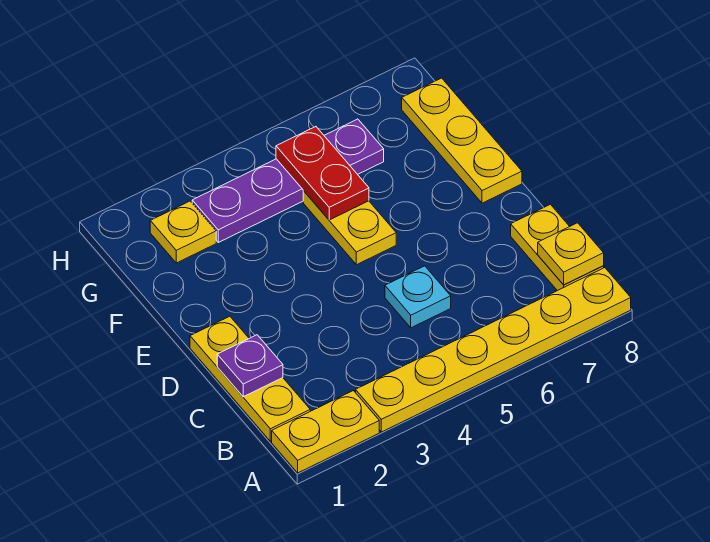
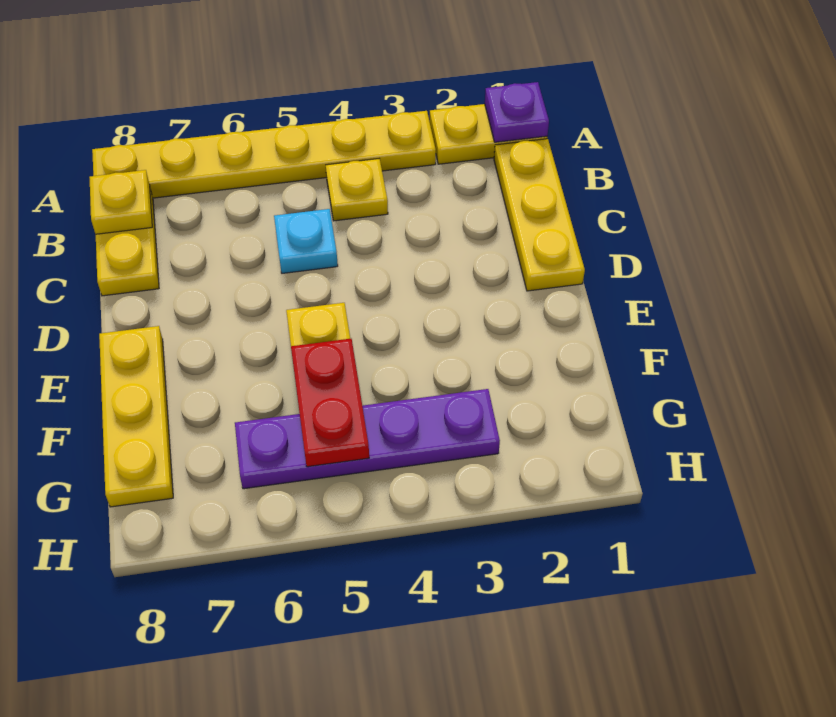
purple plate C1 level 2 -> purple plate A1 level 2
yellow plate G2 level 1 -> yellow plate B4 level 1

